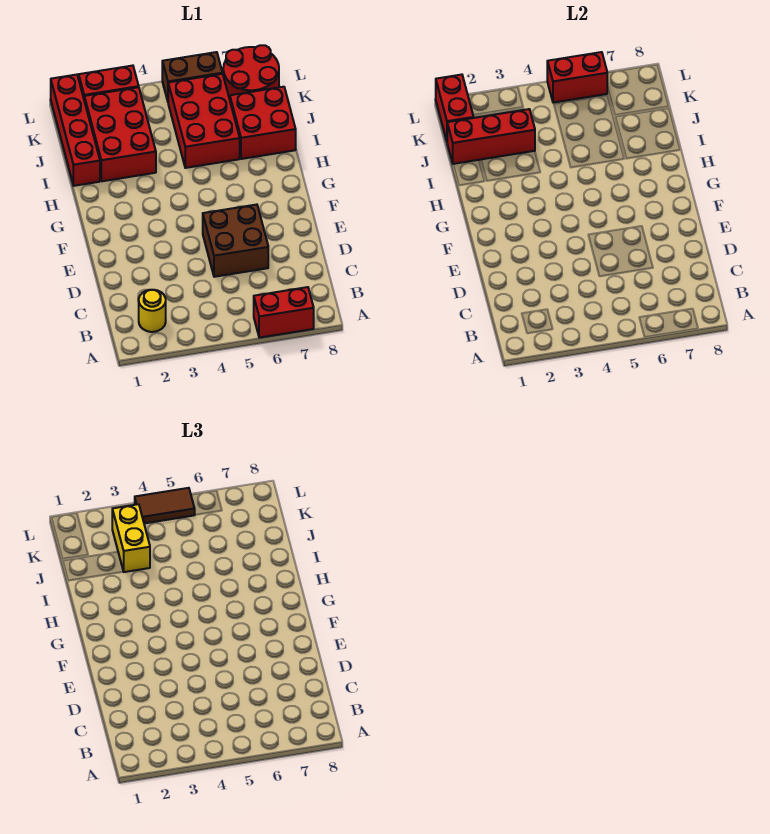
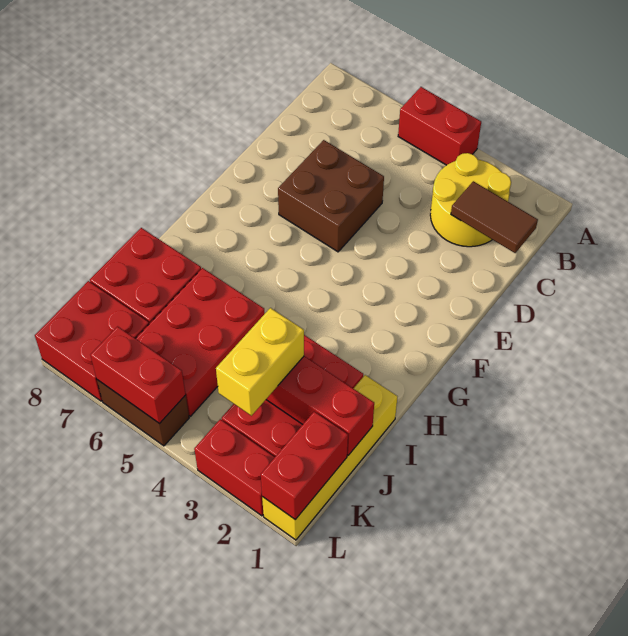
red brick A6:A7 level 1 -> red brick A4:A5 level 1
yellow round brick B2 level 1 -> yellow round brick B2:C3 level 1
red brick I1:L1 level 1 -> yellow brick I1:L1 level 1
red round brick K7:L8 level 1 -> red brick K7:L8 level 1
brown tile L4:L5 level 3 -> brown tile C1:C2 level 2

